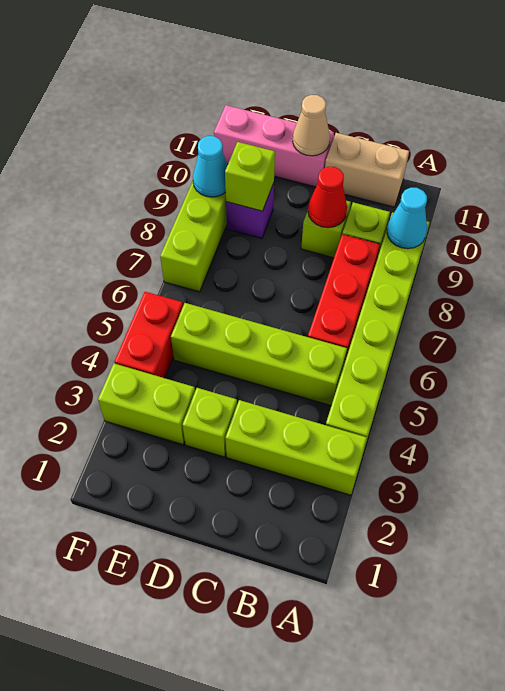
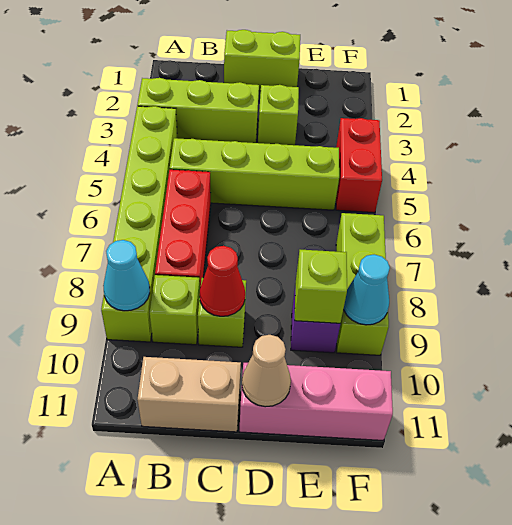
lime brick E3:F3 level 1 -> lime brick C1:D1 level 1

